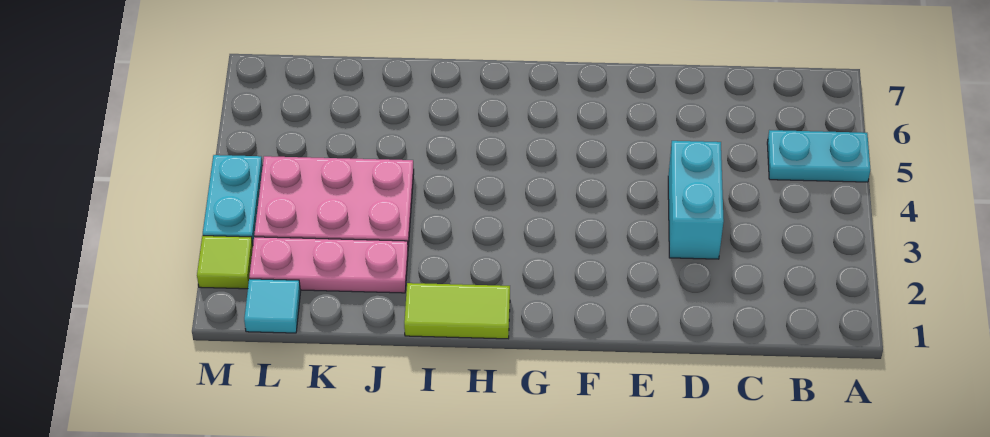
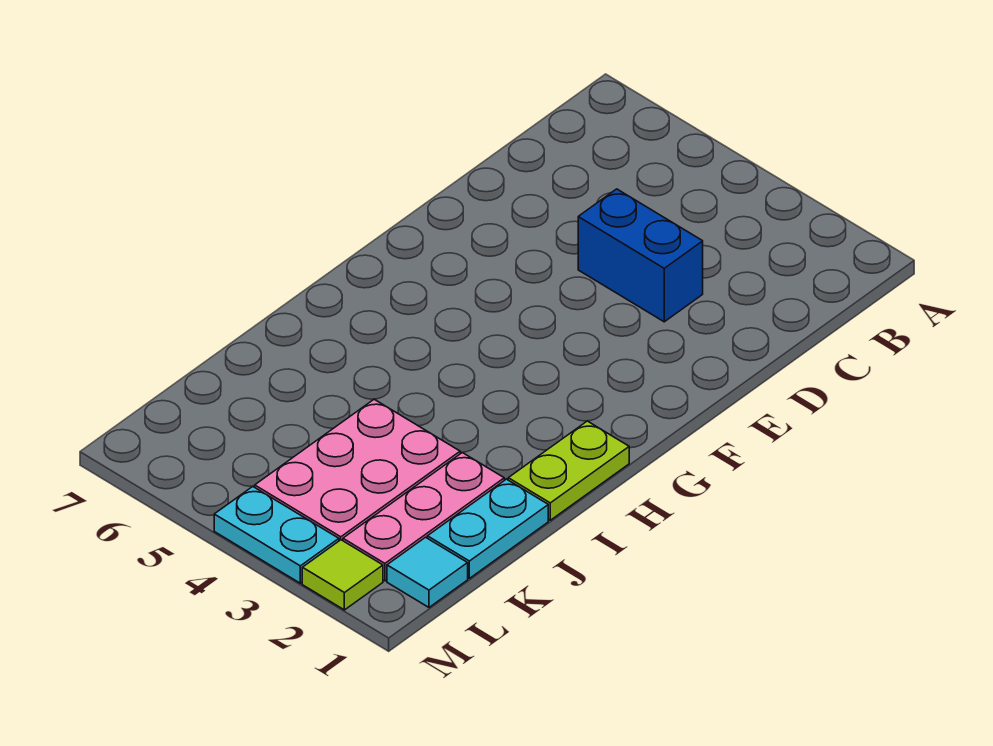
cyan plate A5:B5 level 1 -> cyan plate J1:K1 level 1
cyan brick D3:D4 level 1 -> blue brick D3:D4 level 1
lime tile H1:I1 level 1 -> lime plate H1:I1 level 1

